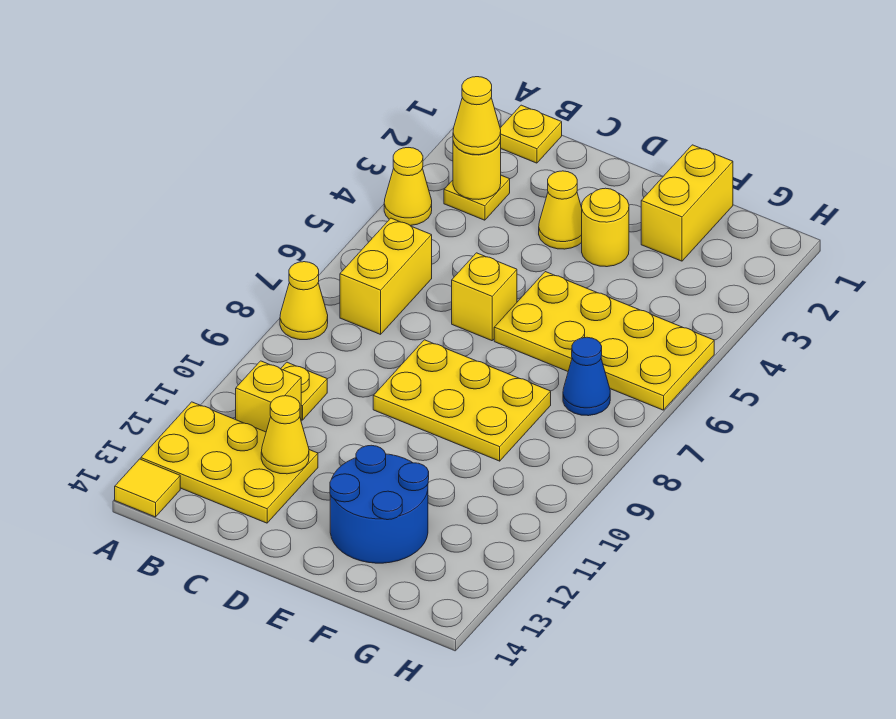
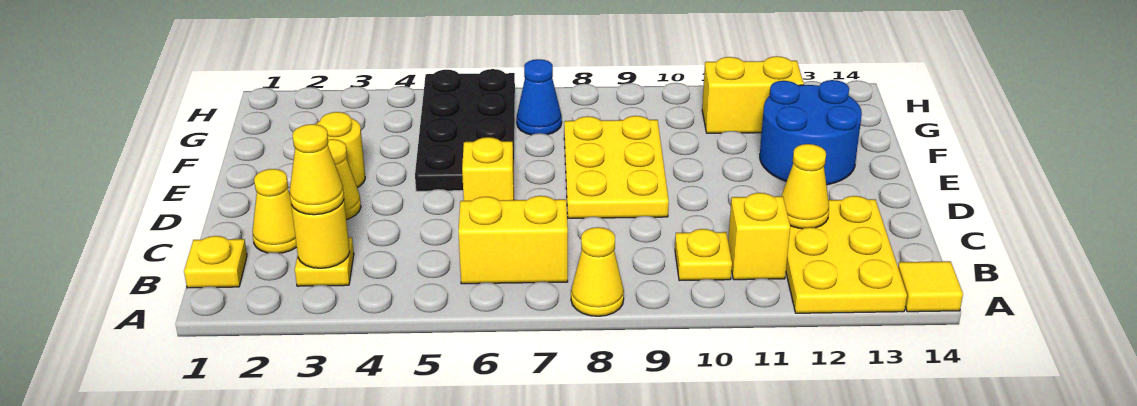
yellow cone A4 level 1 -> yellow cone C2 level 1
yellow plate E5:H6 level 1 -> black plate E5:H6 level 1
yellow brick F1:F2 level 1 -> yellow brick G11:G12 level 1

